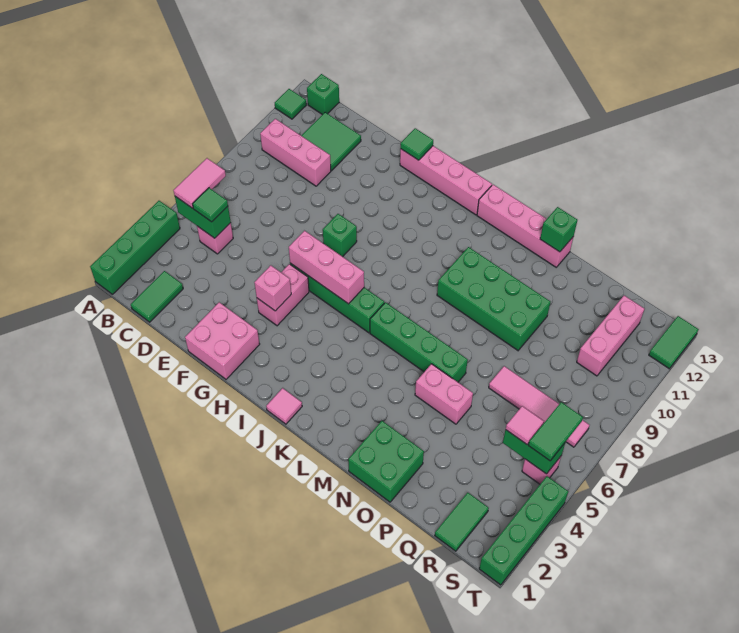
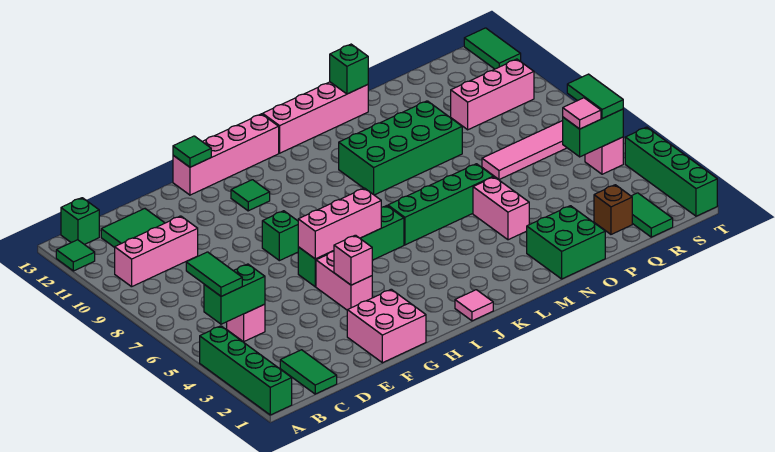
pink tile B5:B6 level 3 -> green tile B5:B6 level 3
green tile C5 level 3 -> green tile H11 level 1
pink brick N5:O5 level 1 -> pink brick N4:N5 level 1
none -> brown brick Q2 level 1
pink brick R10:R12 level 1 -> pink brick Q10:S10 level 1

